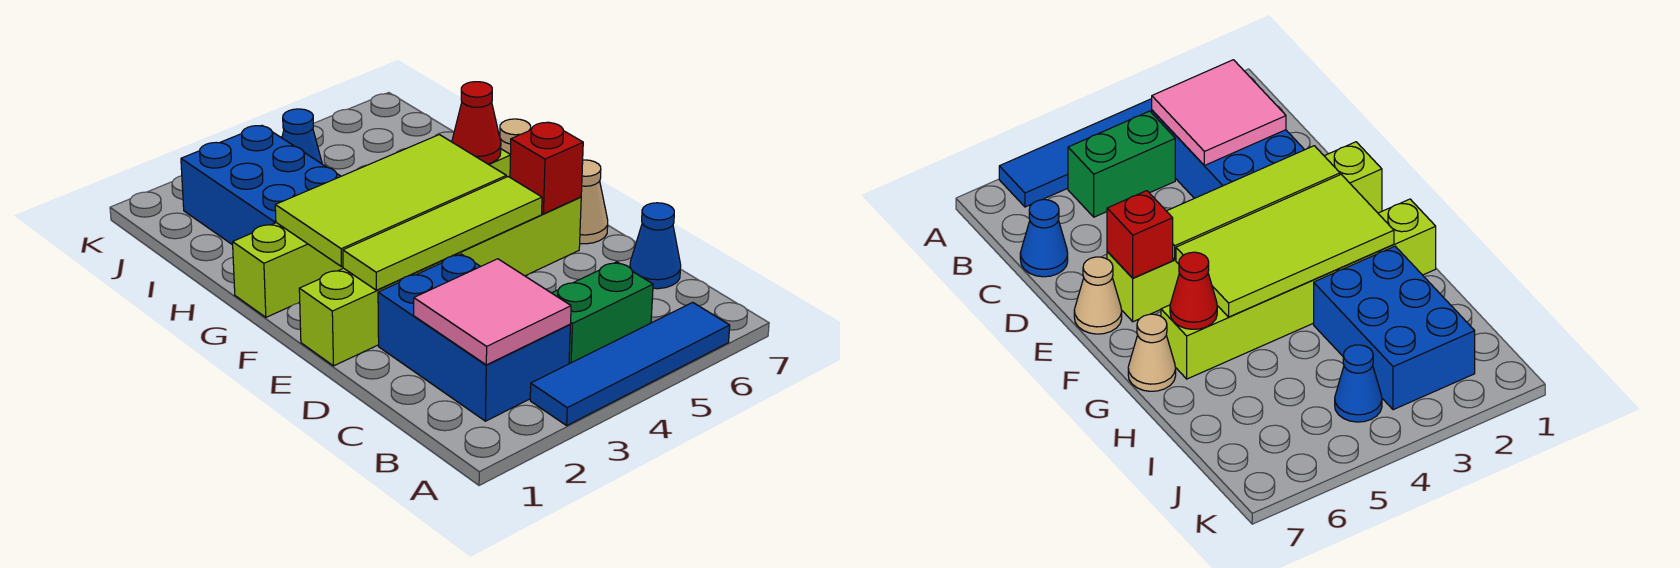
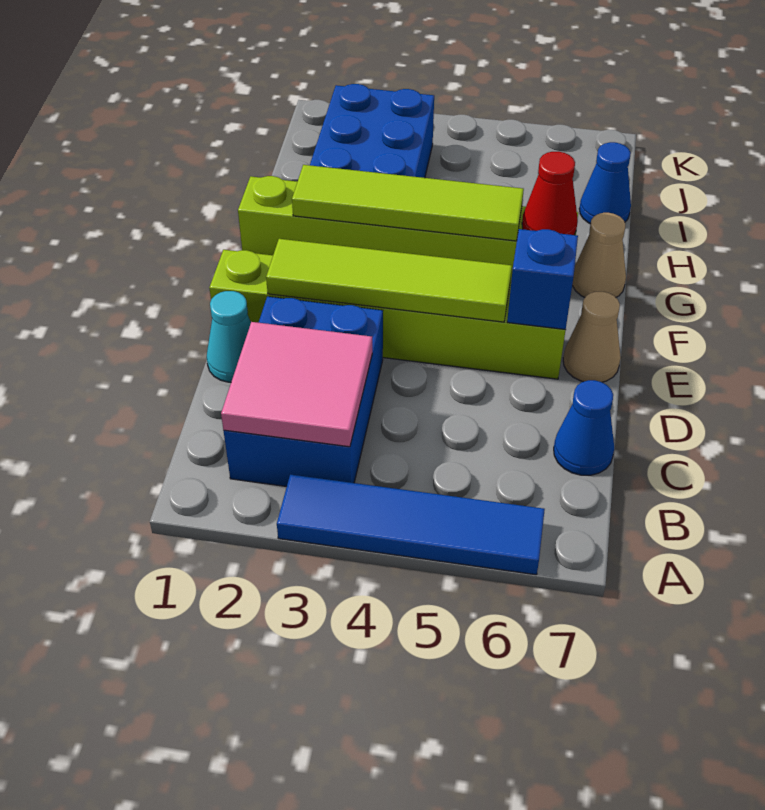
green brick B4:B5 level 1 -> none
none -> cyan cone D1 level 1
red brick E6 level 2 -> blue brick E6 level 2
lime tile F2:G5 level 2 -> lime tile G2:G5 level 2
blue cone J4 level 1 -> blue cone I7 level 1

